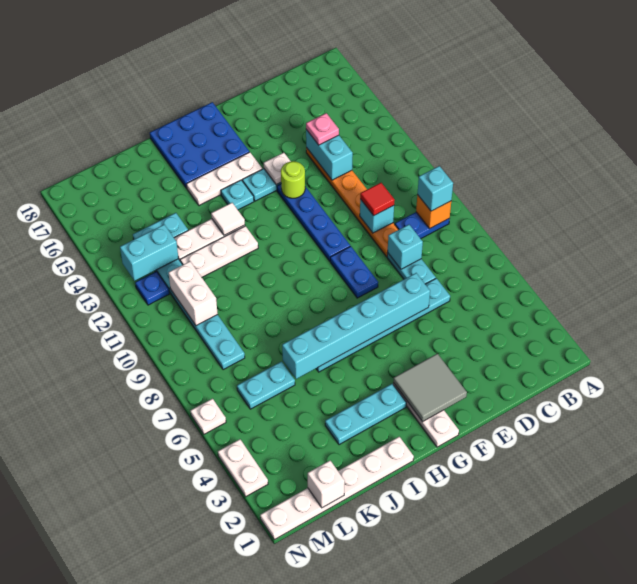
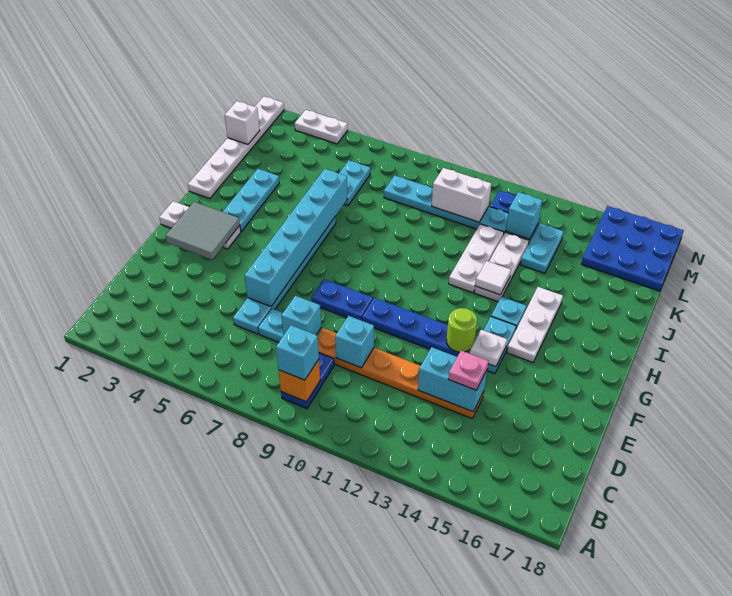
red tile D10 level 3 -> none
blue plate G16:I18 level 1 -> blue plate L16:N18 level 1
cyan brick L13:M13 level 2 -> cyan brick L13 level 2
white plate N6 level 1 -> none

